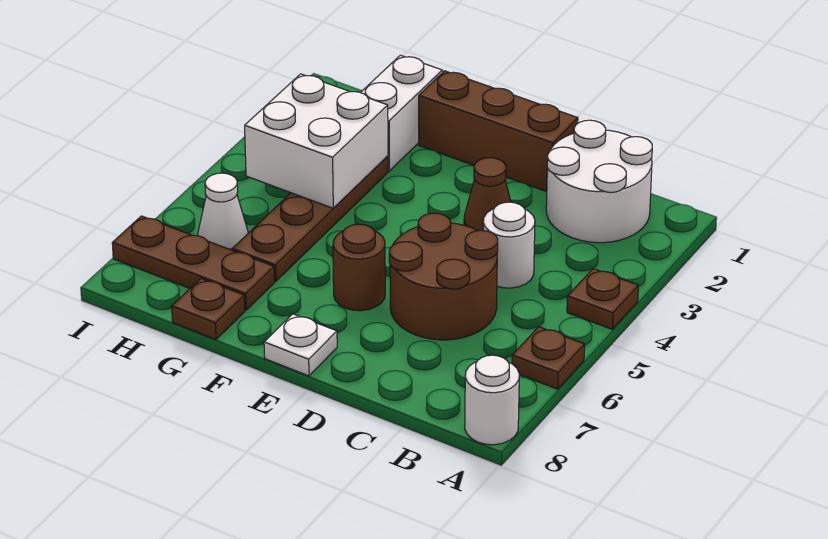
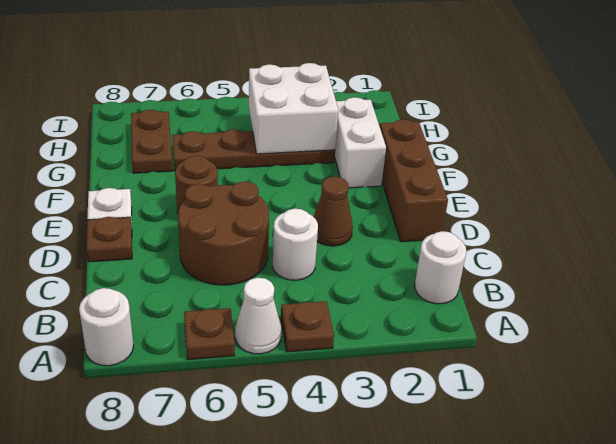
white round brick B1:C2 level 1 -> white round brick B1 level 1
white brick G1:G2 level 1 -> white brick F2:G2 level 1
brown plate G7:I7 level 1 -> brown plate G7:H7 level 1
brown plate G8 level 1 -> brown plate D8 level 1
white cone H6 level 1 -> white cone A5 level 1

